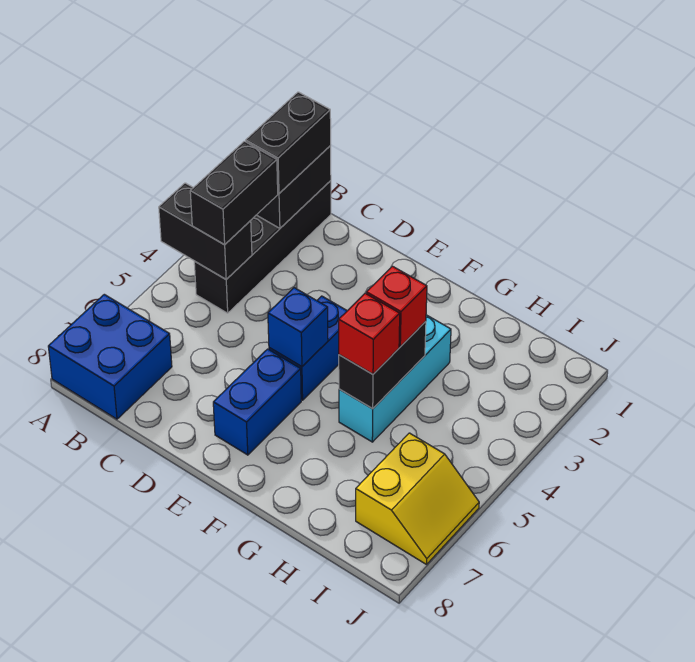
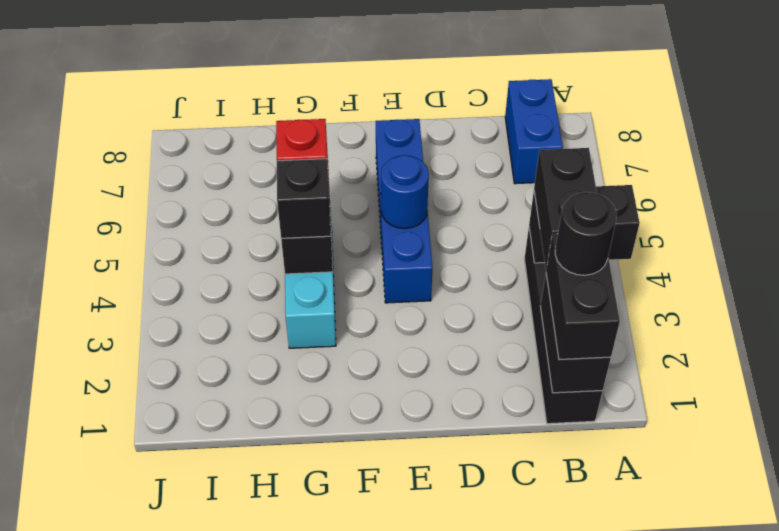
blue brick A7:B8 level 1 -> blue brick B7:B8 level 1
none -> black round brick B2 level 4
blue brick E5 level 2 -> blue round brick E5 level 2
red brick G4 level 3 -> black brick G4 level 3
yellow slope I6:J7 level 1 top I -> none

